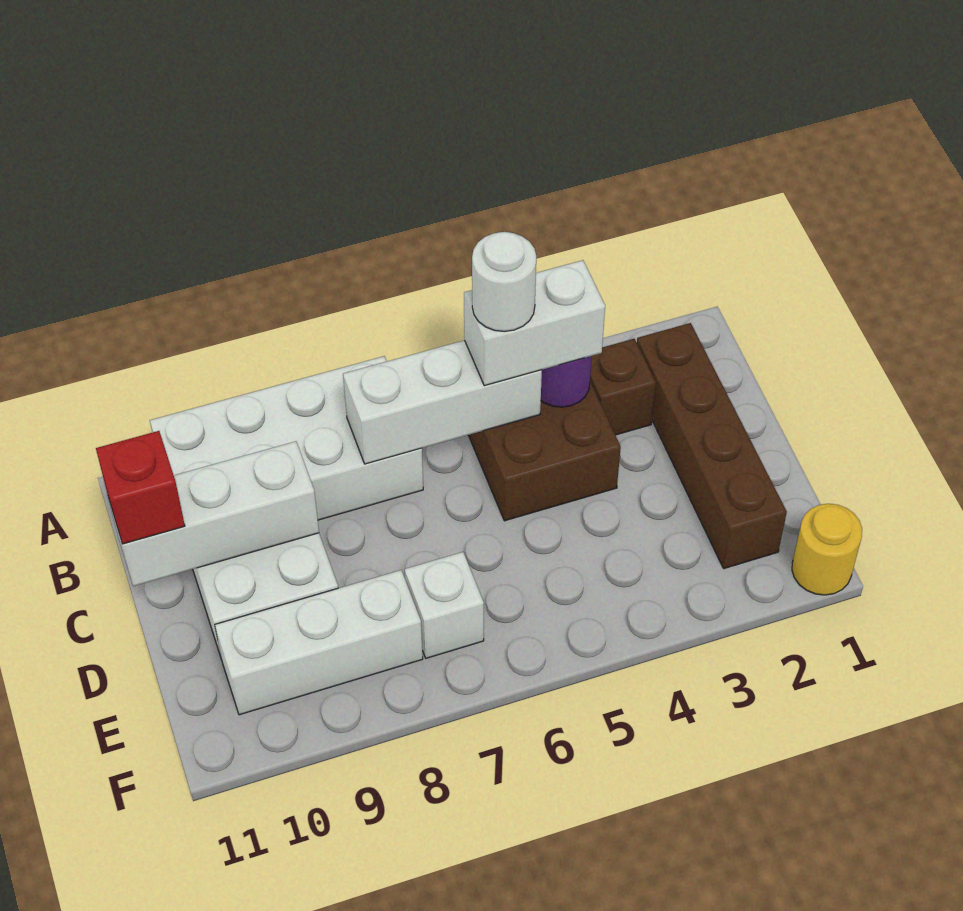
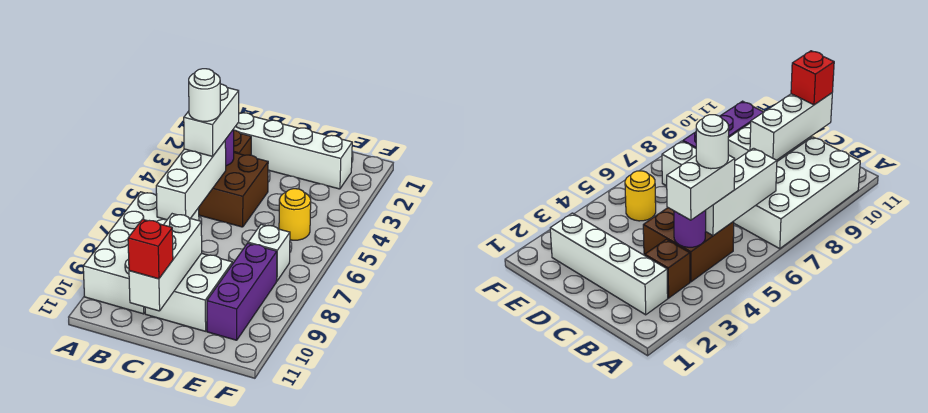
brown brick B2:E2 level 1 -> white brick B2:E2 level 1
white brick E8:E10 level 1 -> purple brick E8:E10 level 1
yellow round brick F1 level 1 -> yellow round brick E5 level 1

